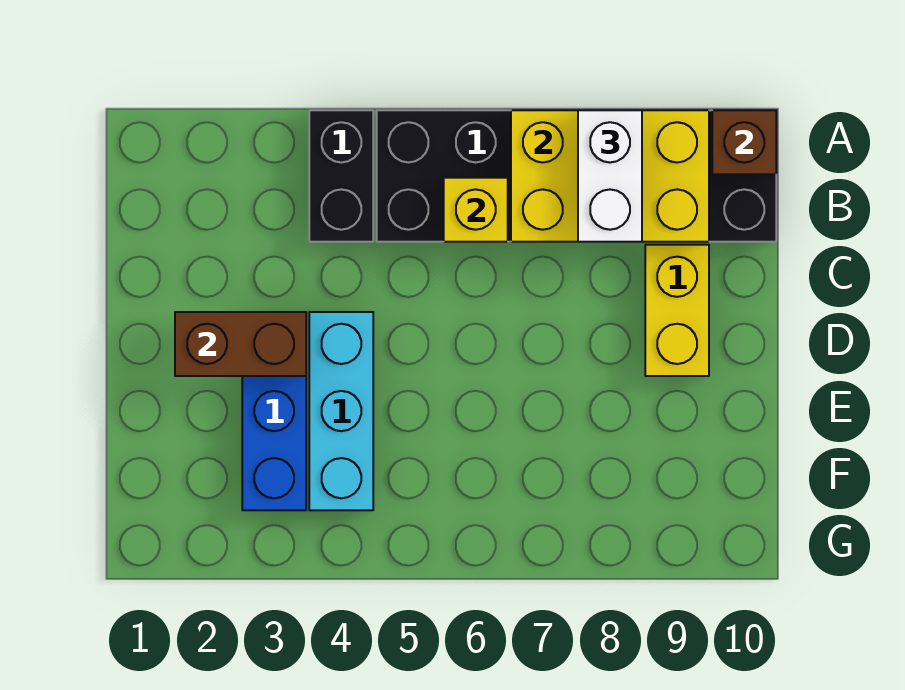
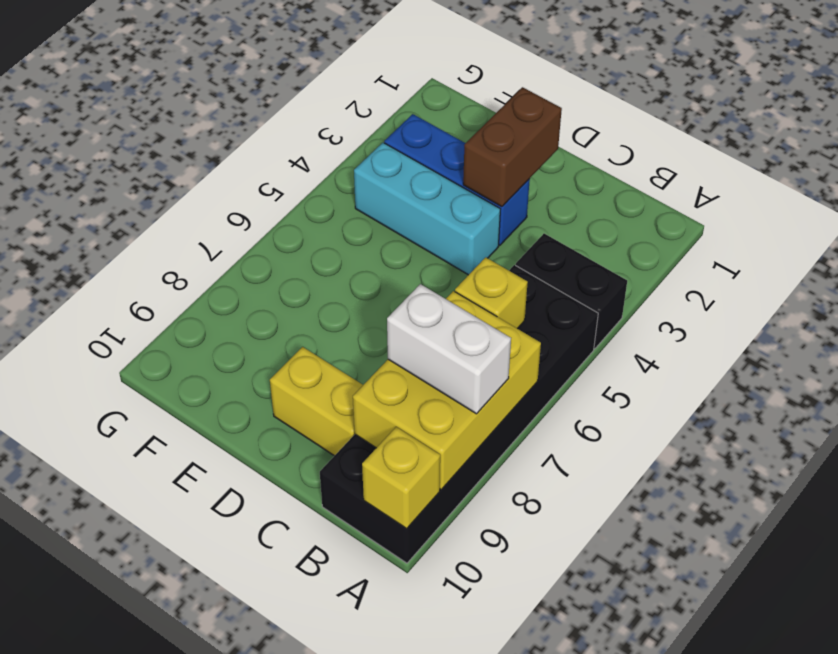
brown brick A10 level 2 -> yellow brick A10 level 2

